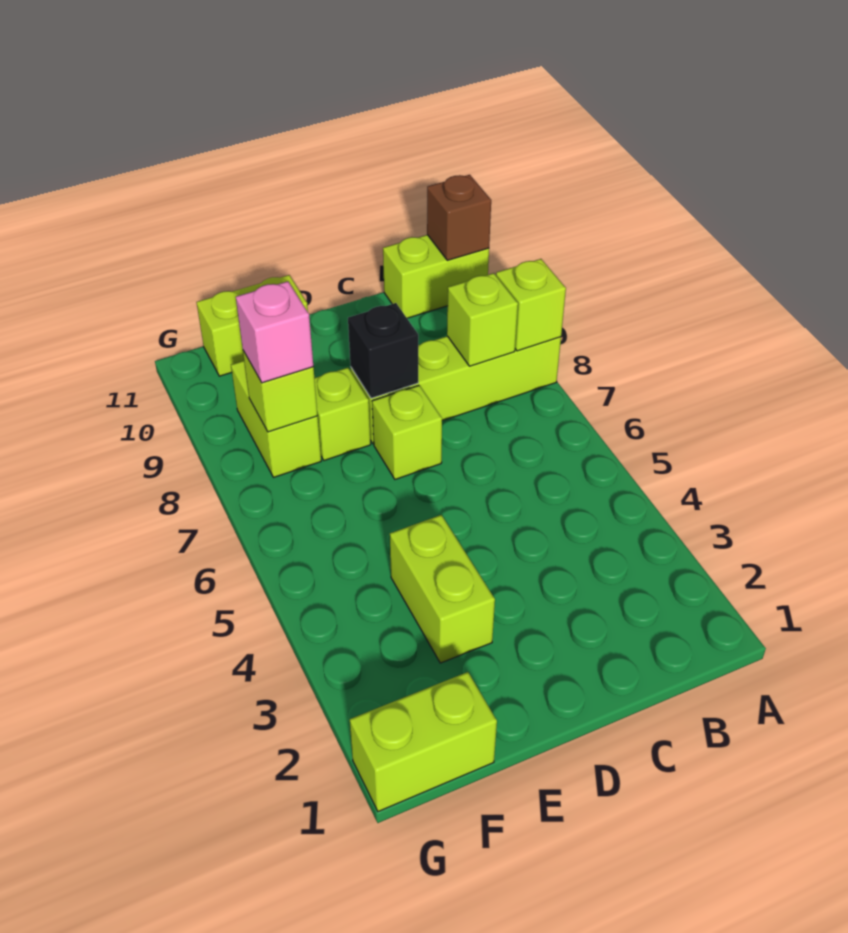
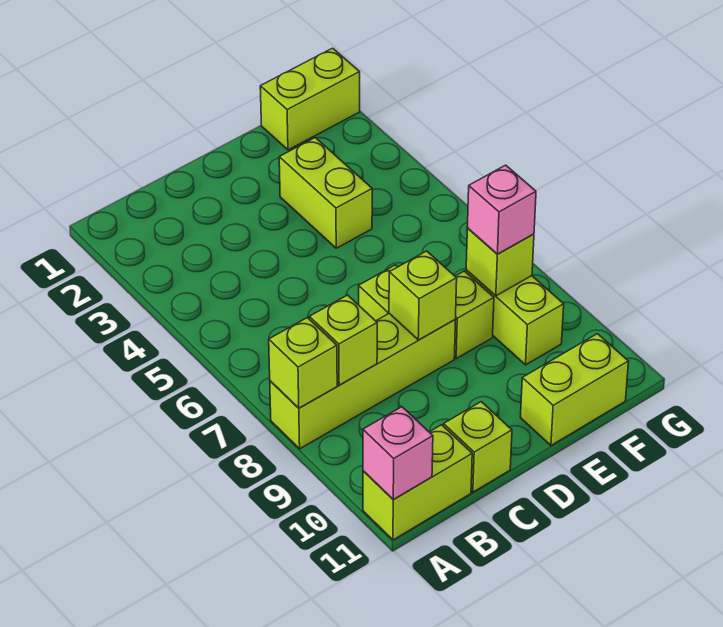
brown brick A11 level 2 -> pink brick A11 level 2
none -> lime brick C11 level 1
black brick D8 level 2 -> lime brick D8 level 2

